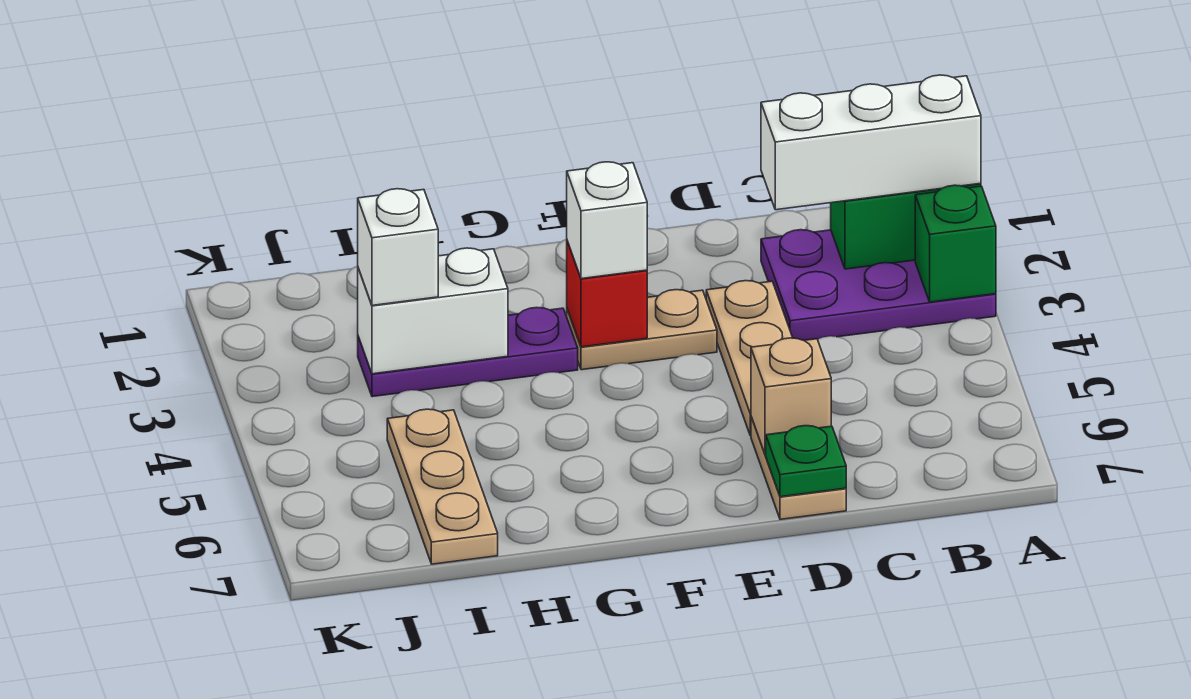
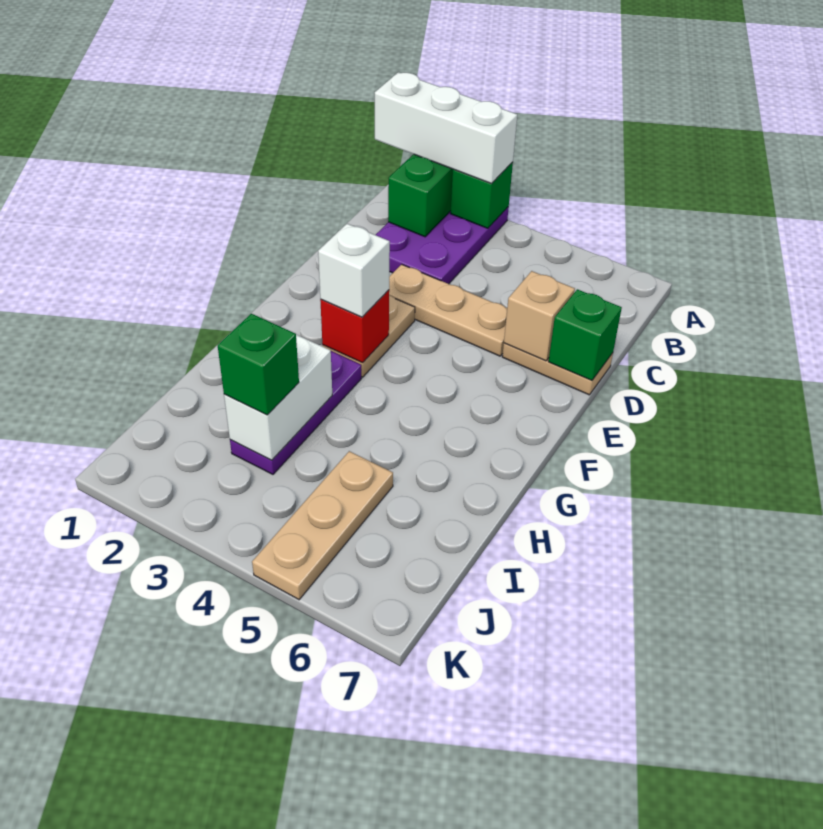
white brick A2:C2 level 3 -> white brick A1:A3 level 3
green plate D7 level 2 -> green brick D7 level 2
white brick I3 level 3 -> green brick I3 level 3
tan plate I5:I7 level 1 -> tan plate I5:K5 level 1

